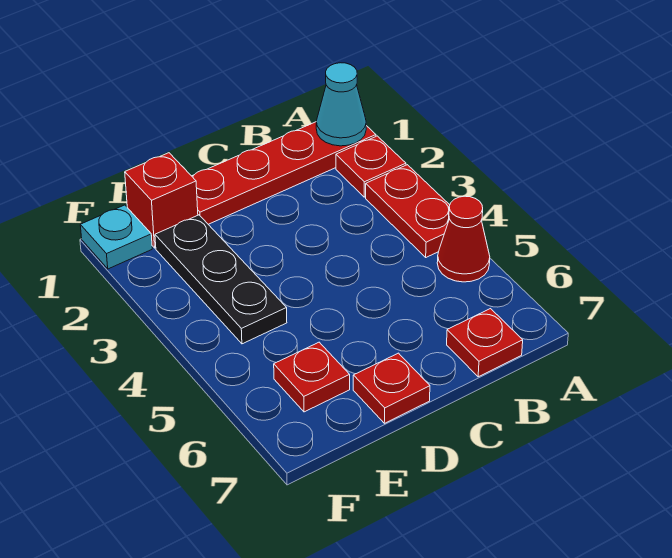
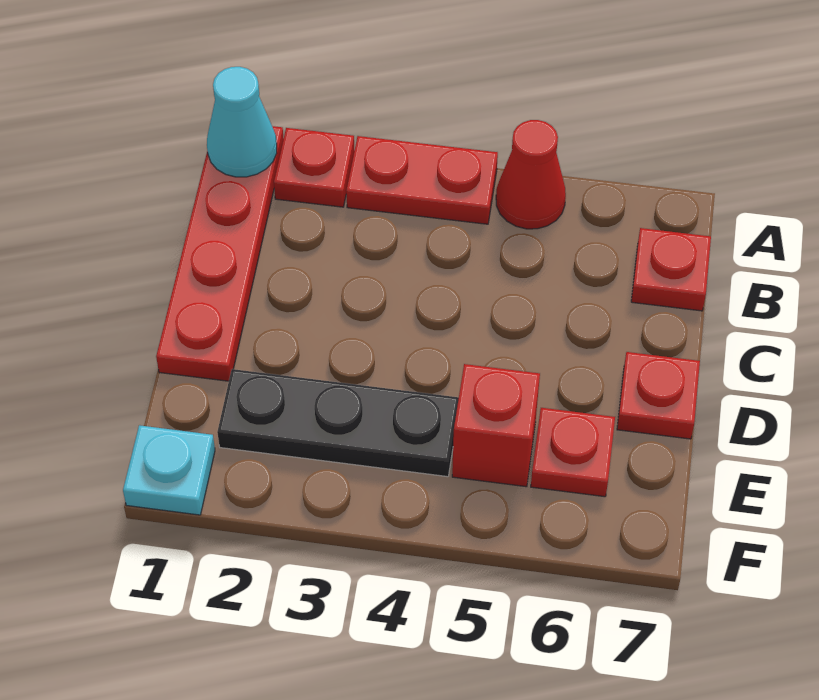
red brick E1 level 1 -> red brick E5 level 1

